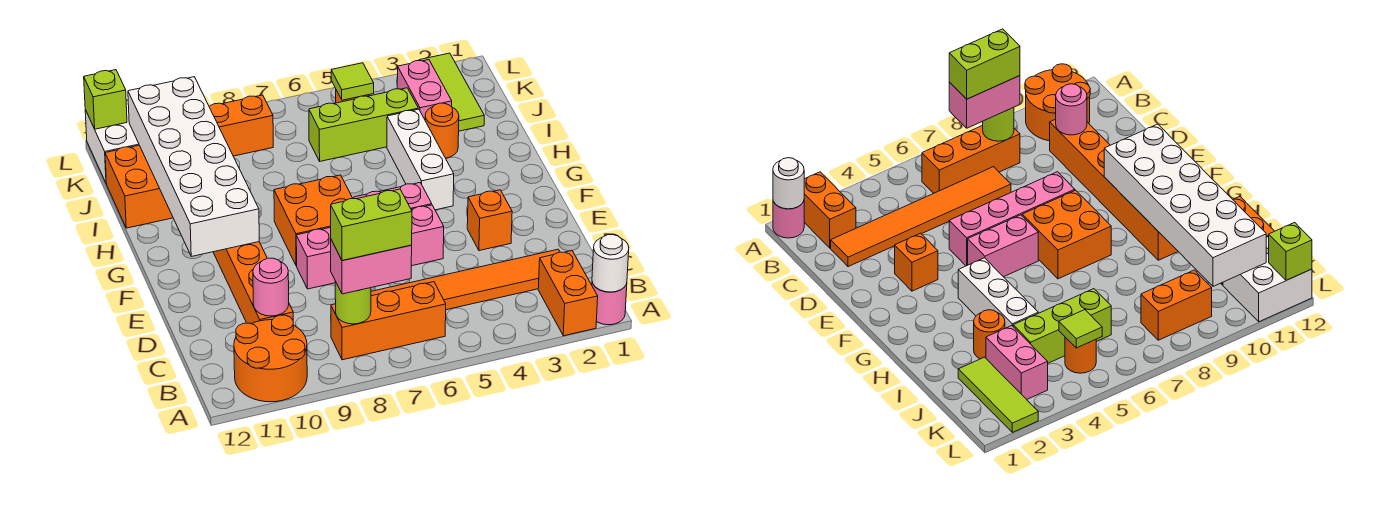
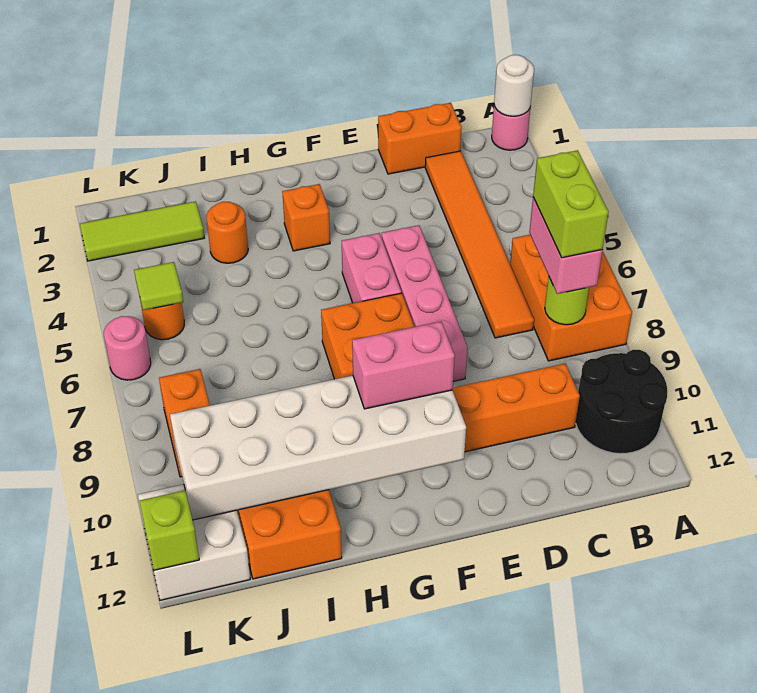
orange brick A2:B2 level 1 -> orange brick C1:D1 level 1
orange round brick A10:B11 level 1 -> black round brick A10:B11 level 1
orange brick B6:B8 level 1 -> orange brick A6:B8 level 1
pink round brick C10 level 2 -> pink round brick L6 level 1
orange brick E3 level 1 -> orange brick G3 level 1
white brick G4:I4 level 1 -> none
pink brick J3:K3 level 1 -> pink brick F10:G10 level 3
lime brick J4:J6 level 1 -> none

